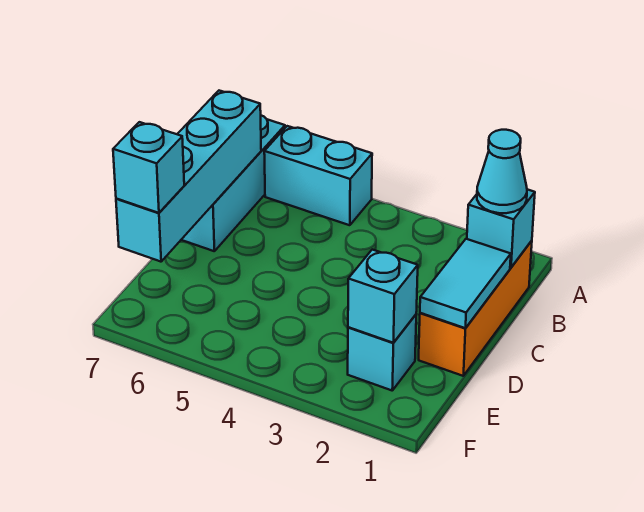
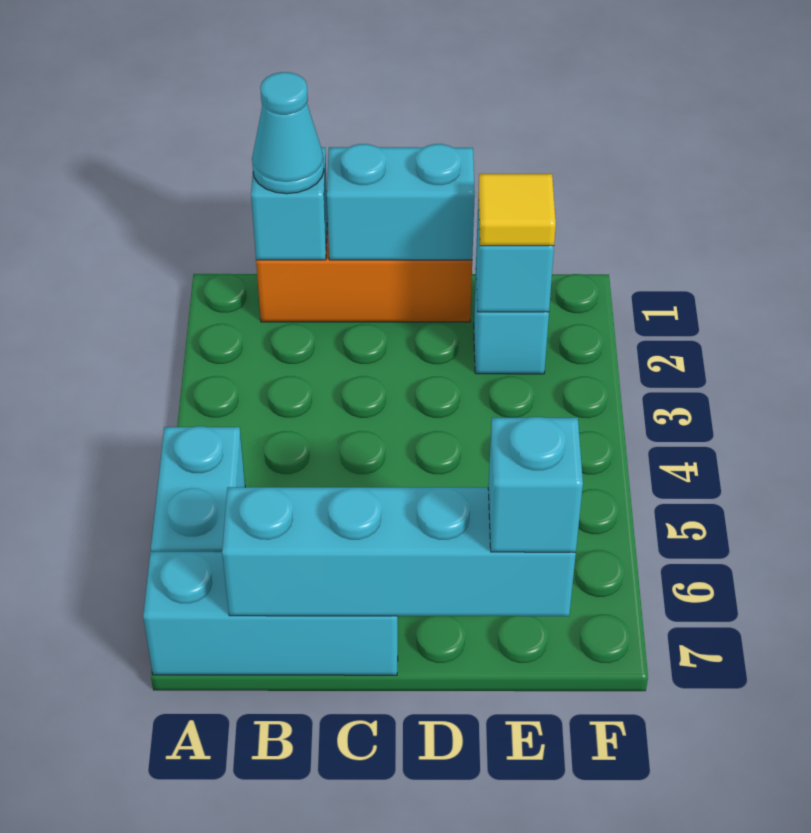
cyan tile C1:D1 level 2 -> cyan brick C1:D1 level 2
none -> yellow tile E2 level 3

